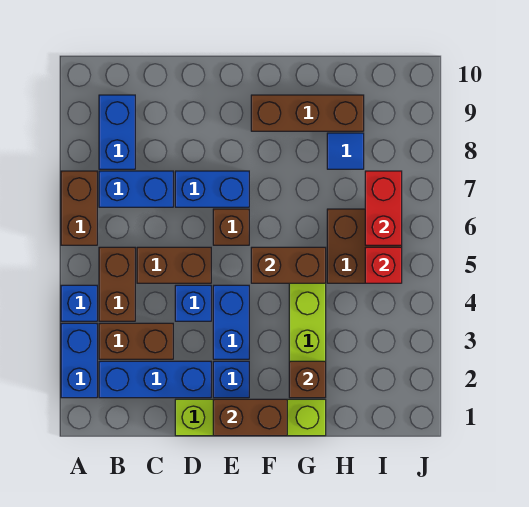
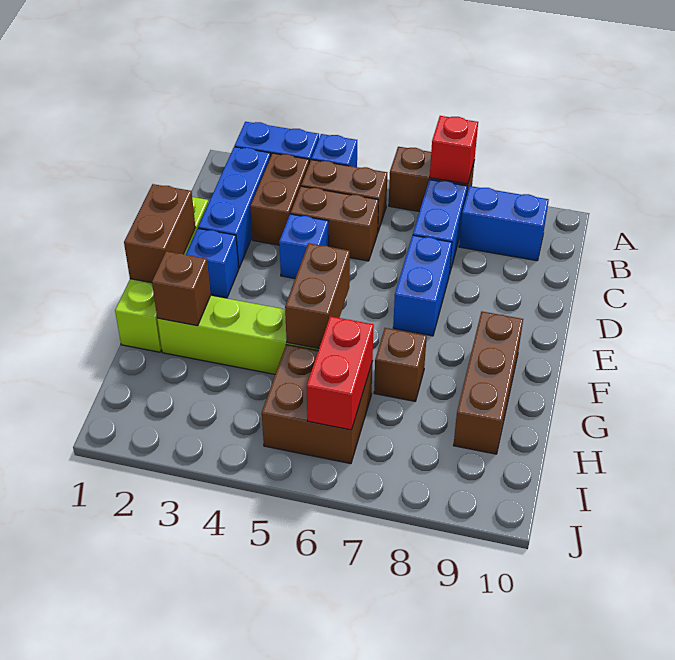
brown brick C5:D5 level 1 -> brown brick C4:C5 level 1
blue brick E3:E4 level 1 -> none
brown brick E6 level 1 -> brown brick G7 level 1
blue tile H8 level 1 -> none
red brick I5 level 2 -> red brick A7 level 2
red brick I6:I7 level 2 -> red brick H6:I6 level 2

